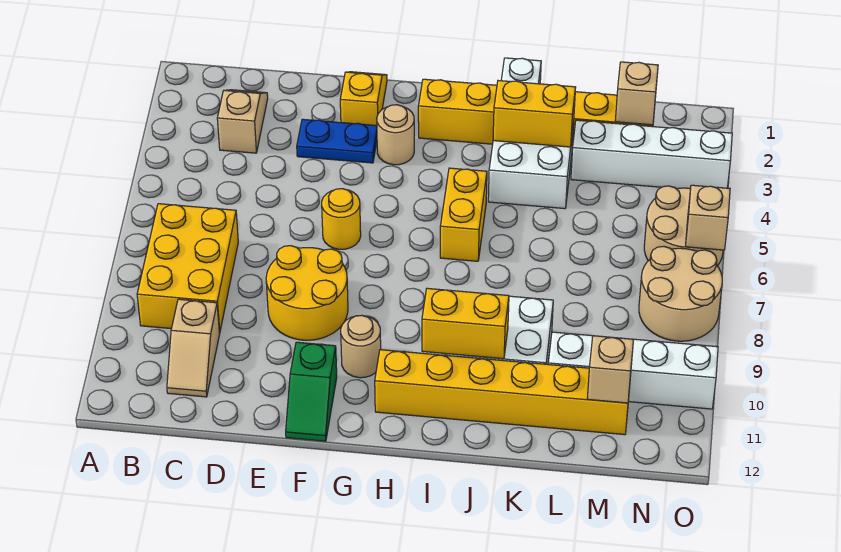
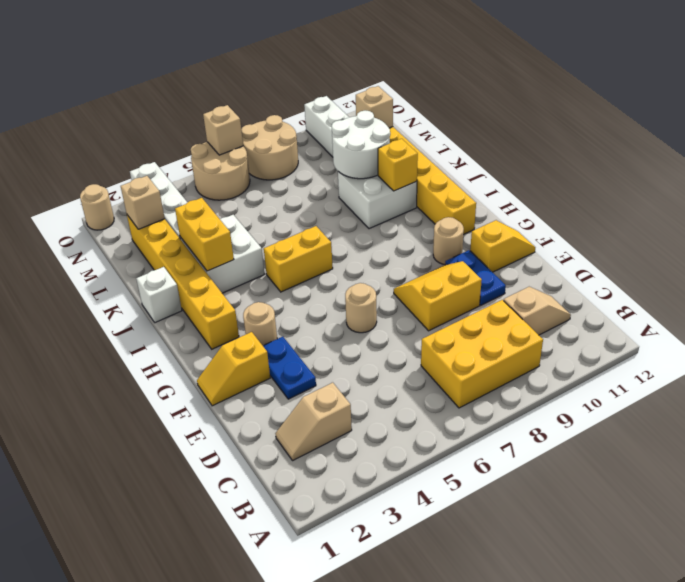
yellow round brick E8:F9 level 1 -> yellow slope E8:F9 level 1 top E
none -> blue plate E10:F10 level 1
yellow round brick F6 level 1 -> tan round brick F6 level 1
green slope F11:F12 level 1 top 11 -> yellow slope F11:F12 level 1 top 11
yellow brick I10:J10 level 2 -> yellow brick J10 level 2
none -> white round brick K9:L10 level 2
none -> tan round brick O1 level 1

